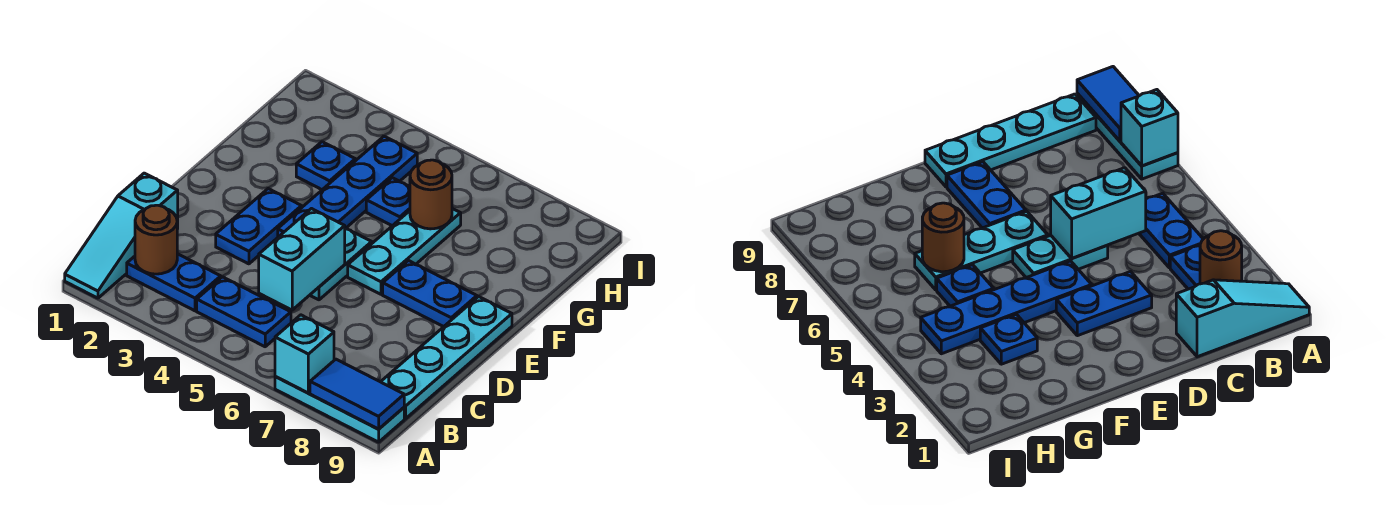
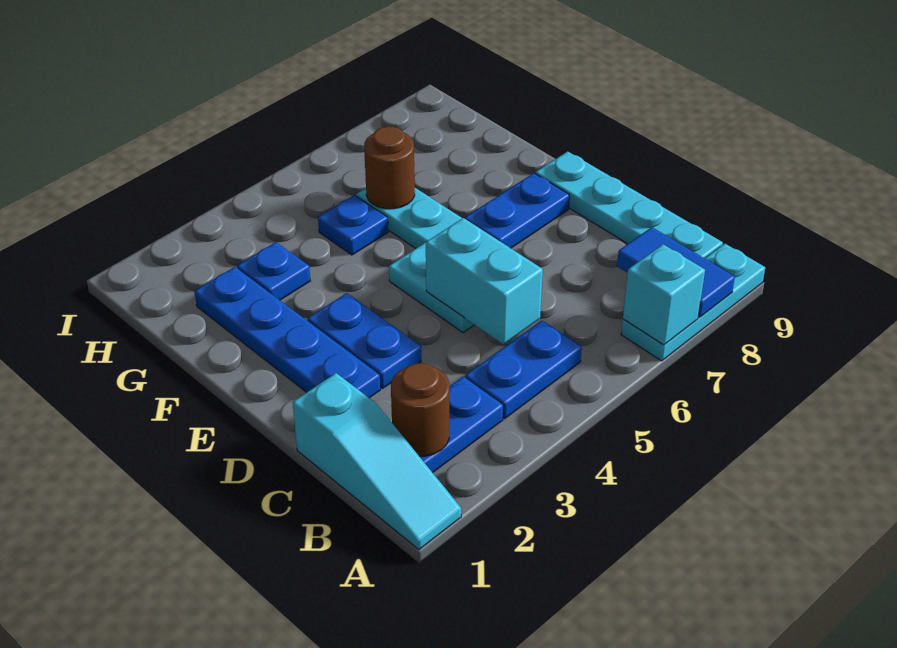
blue tile A8:A9 level 2 -> blue tile A8:B8 level 2
blue plate E4:H4 level 1 -> blue plate D2:G2 level 1

